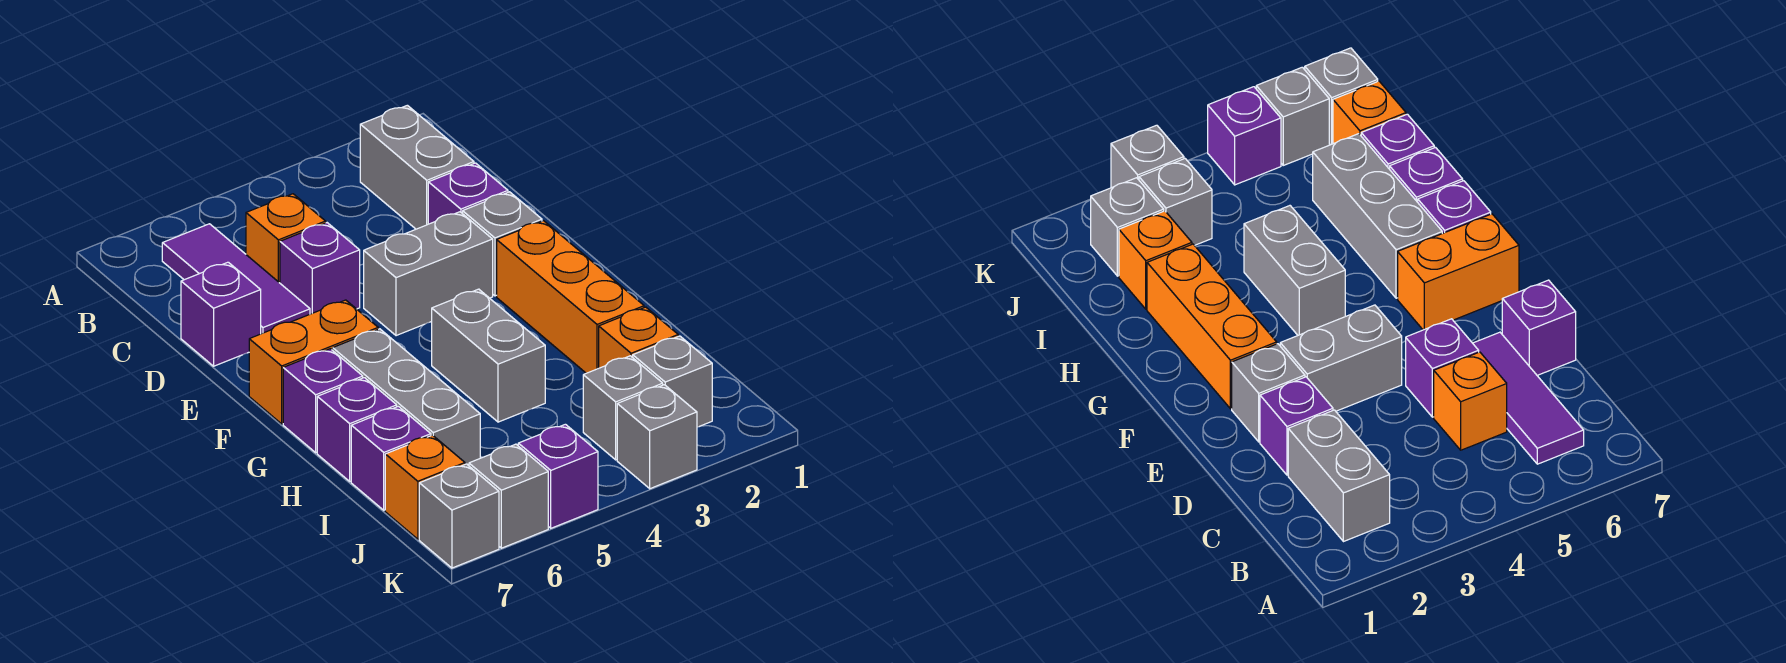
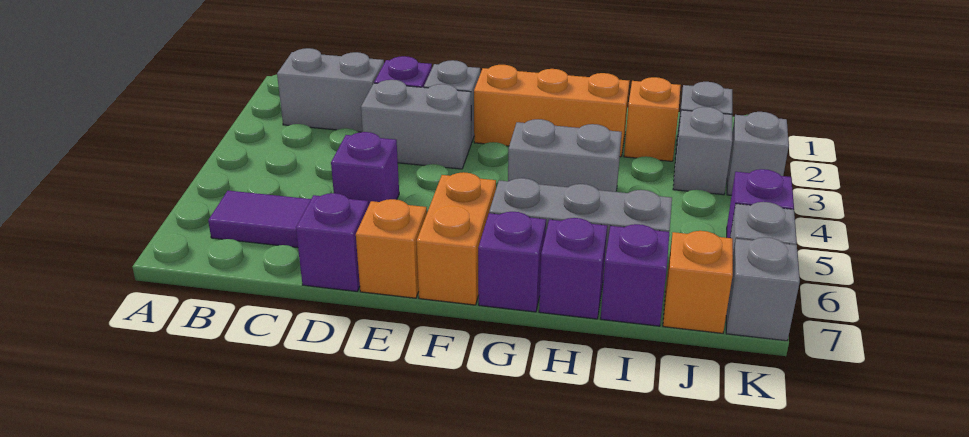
orange brick C5 level 1 -> orange brick E7 level 1
grey brick E3:E4 level 1 -> grey brick D3:E3 level 1

